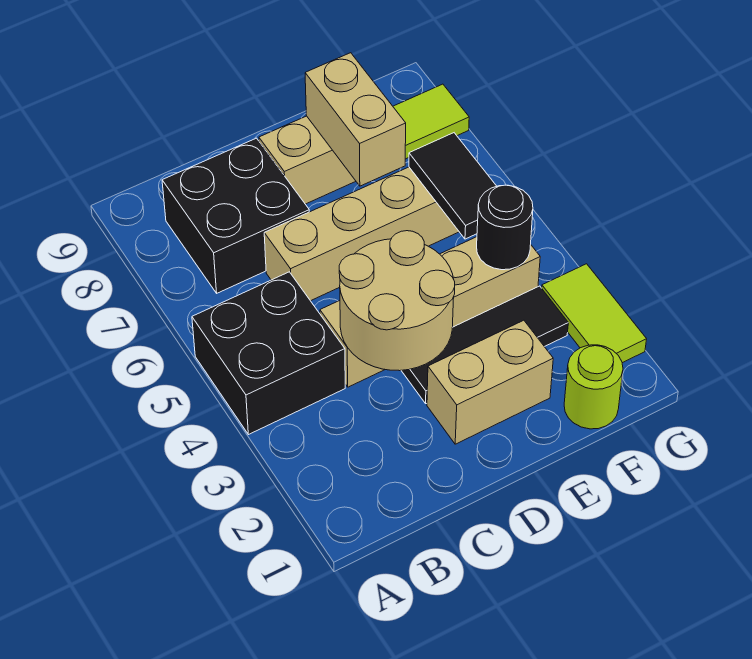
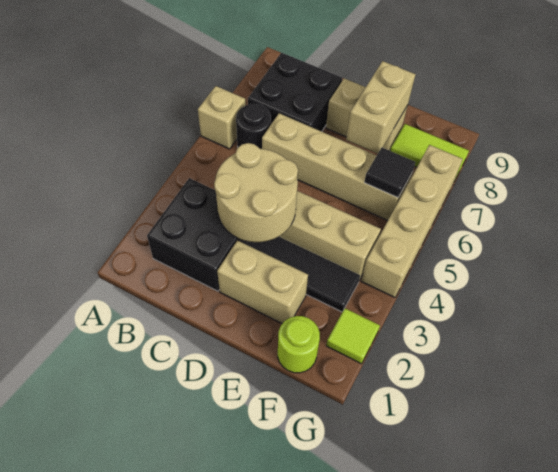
black brick A4:B5 level 1 -> black brick B2:C3 level 1
none -> tan brick A6 level 1
black round brick F4 level 2 -> black round brick B6 level 1
black tile F5:F6 level 2 -> black tile F6 level 2
lime tile G2:G3 level 1 -> lime tile G2 level 1
none -> tan brick G4:G7 level 1

